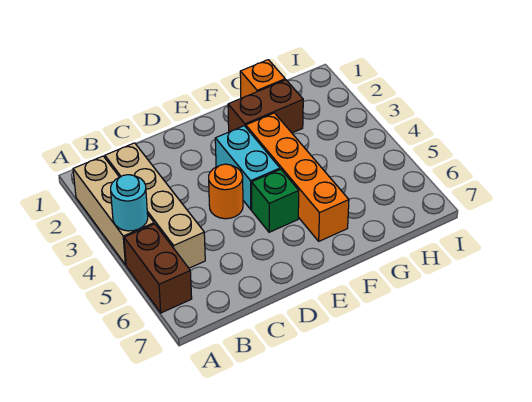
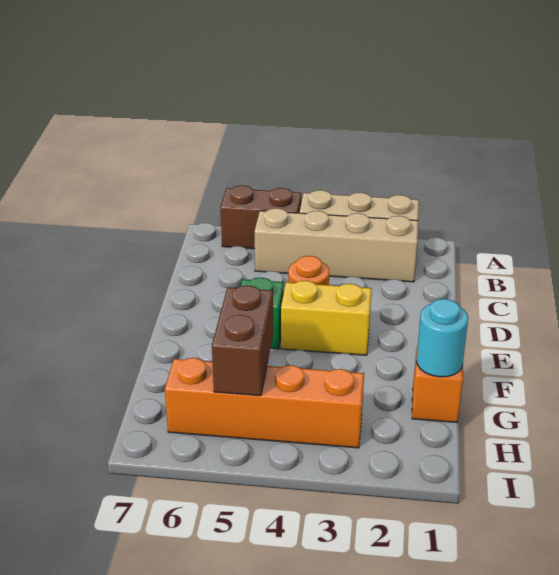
cyan round brick A4 level 2 -> cyan round brick G1 level 2
cyan brick E3:E4 level 1 -> yellow brick E3:E4 level 1
brown brick F2:G2 level 1 -> brown brick G5:H5 level 2
orange brick F3:F6 level 1 -> orange brick H3:H6 level 1

